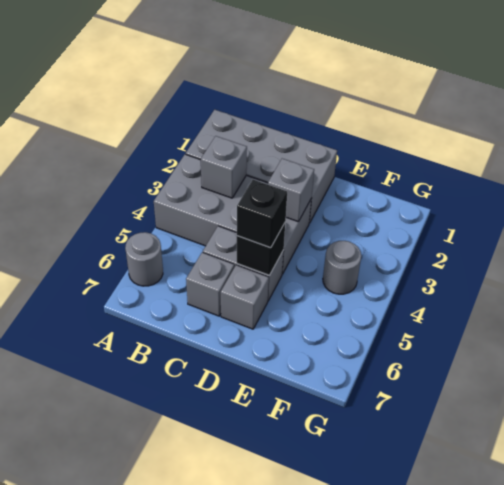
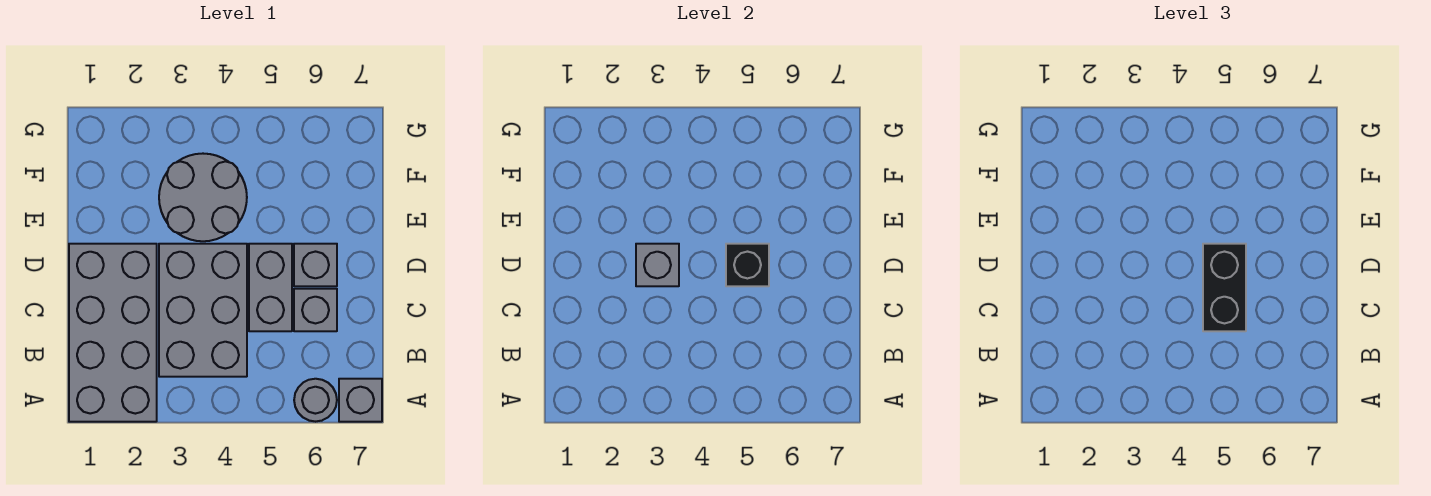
grey brick A3:D4 level 1 -> grey brick B3:D4 level 1
grey brick B3 level 2 -> grey brick A7 level 1
black brick D5 level 3 -> black brick C5:D5 level 3
grey round brick F4 level 1 -> grey round brick E3:F4 level 1

